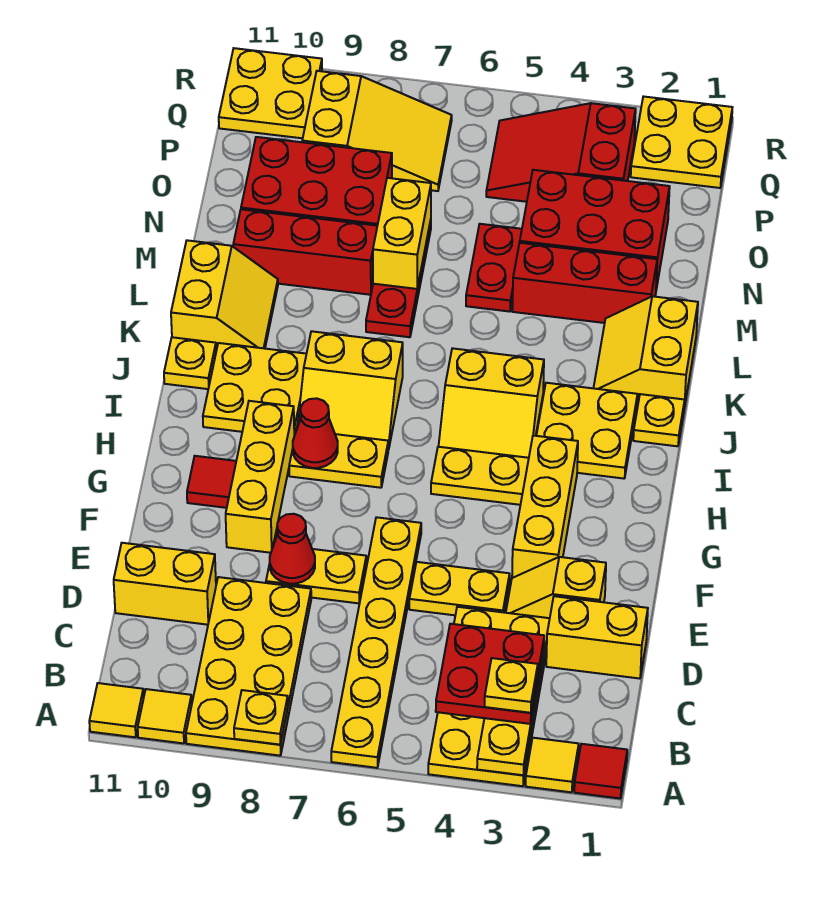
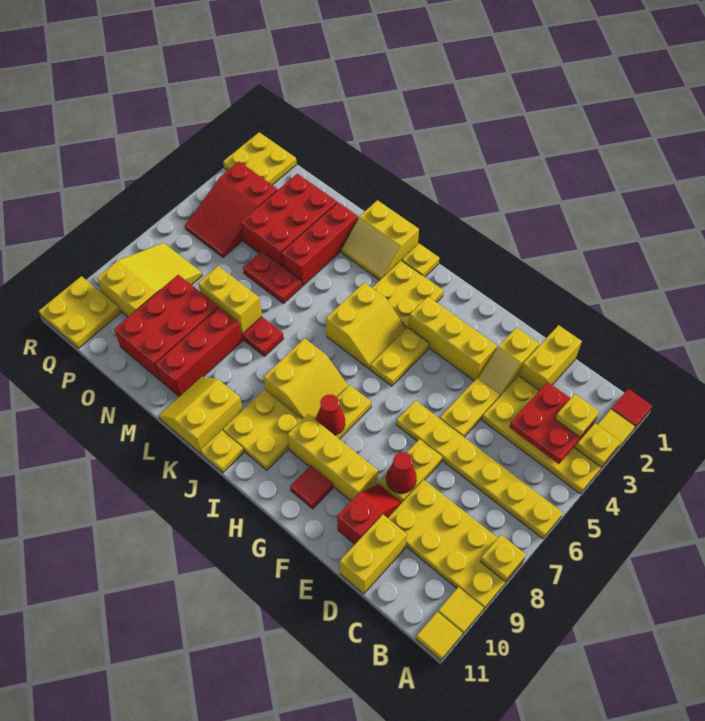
none -> red slope E9:E10 level 1 top 10
yellow slope K10:L11 level 1 top 11 -> yellow slope K10:L11 level 1 top K

